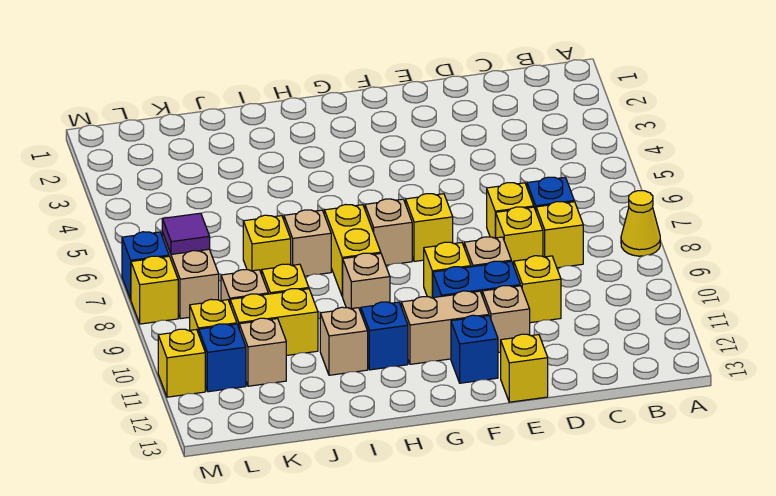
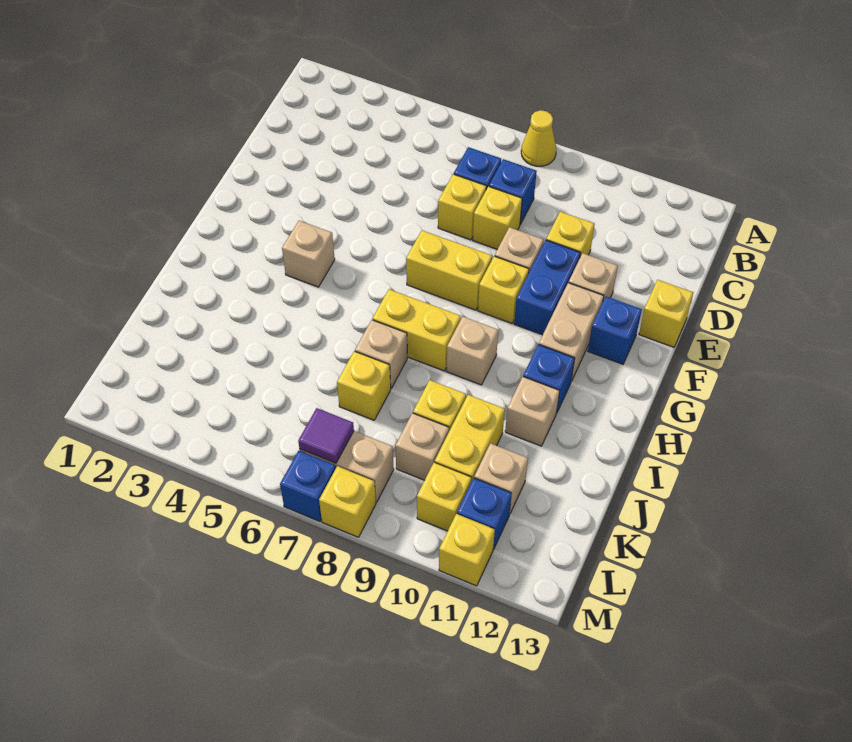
yellow brick C8 level 1 -> blue brick C8 level 1
yellow brick F7 level 1 -> yellow brick F7:F8 level 1
tan brick G7 level 1 -> tan brick G4 level 1

